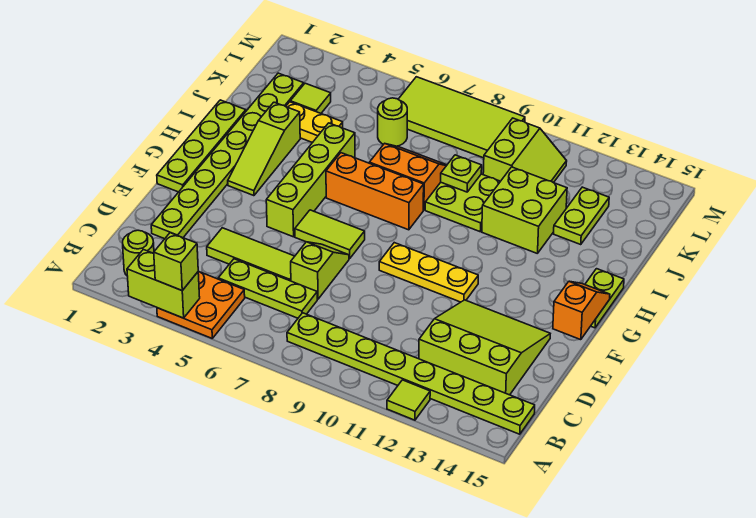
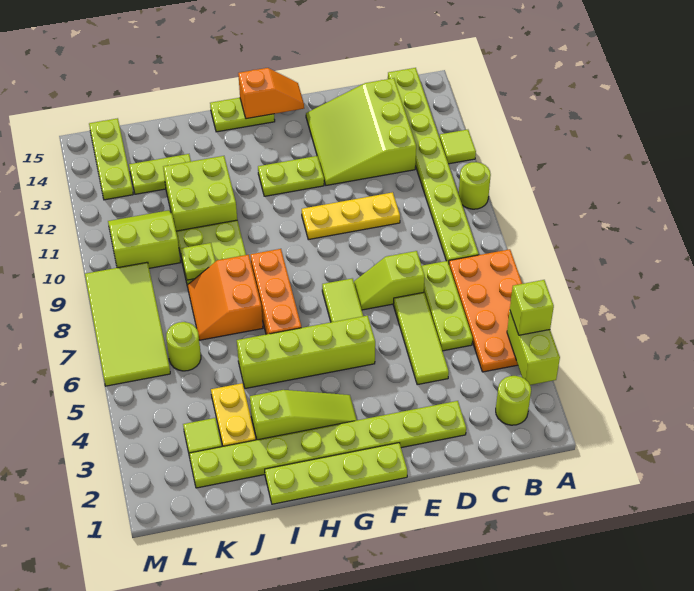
orange plate A4:B5 level 1 -> orange plate A4:B7 level 1
none -> lime round brick A10 level 1
yellow plate F9:F11 level 1 -> yellow plate D10:F10 level 1
none -> lime plate F12:G12 level 1
orange slope F15:G15 level 2 top F -> orange slope F15:G15 level 2 top G
none -> lime plate L13:L15 level 1

